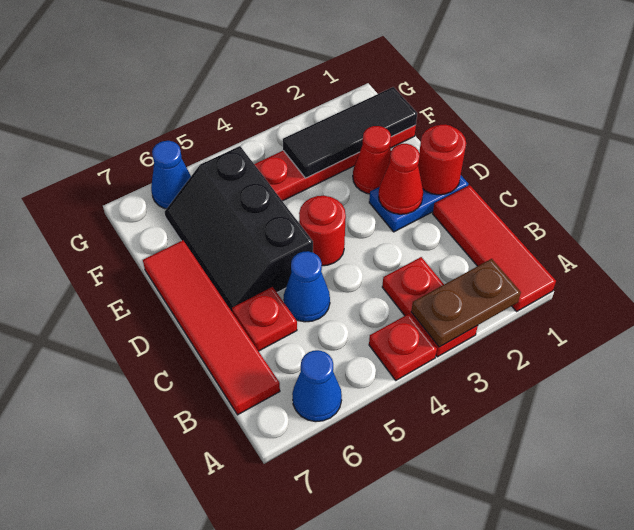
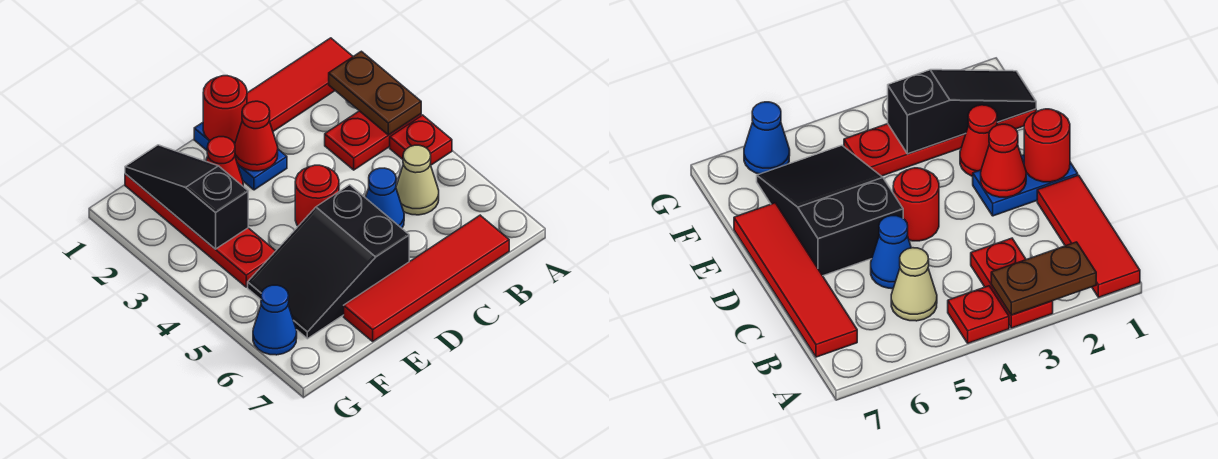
blue cone A6 level 1 -> none
none -> tan cone B5 level 1
red plate C6 level 1 -> none
black slope D5:F6 level 1 top 5 -> black slope D5:F6 level 1 top D
black tile F1:F3 level 2 -> black slope F1:F3 level 2 top 3

